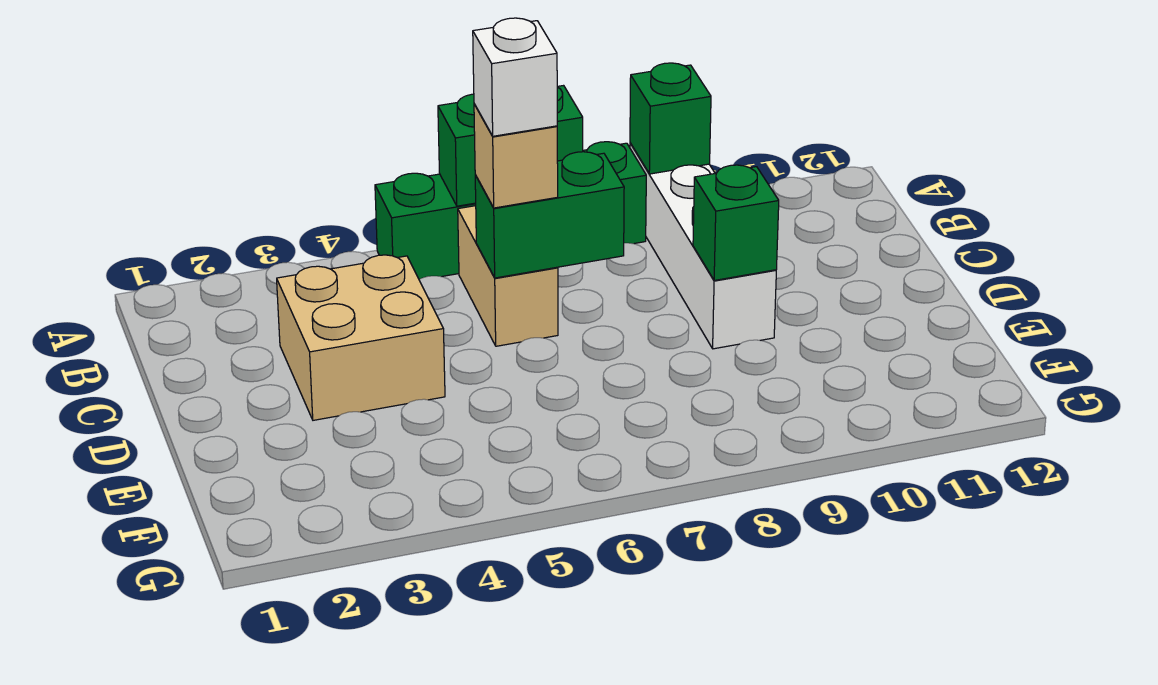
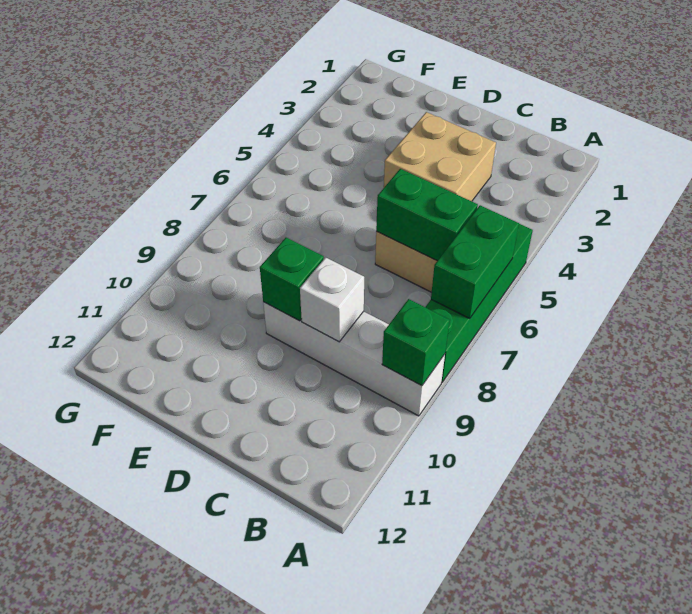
green brick C6:C7 level 2 -> green brick B6:C6 level 2
tan brick C6 level 3 -> none
white brick C6 level 4 -> white brick C9 level 2

